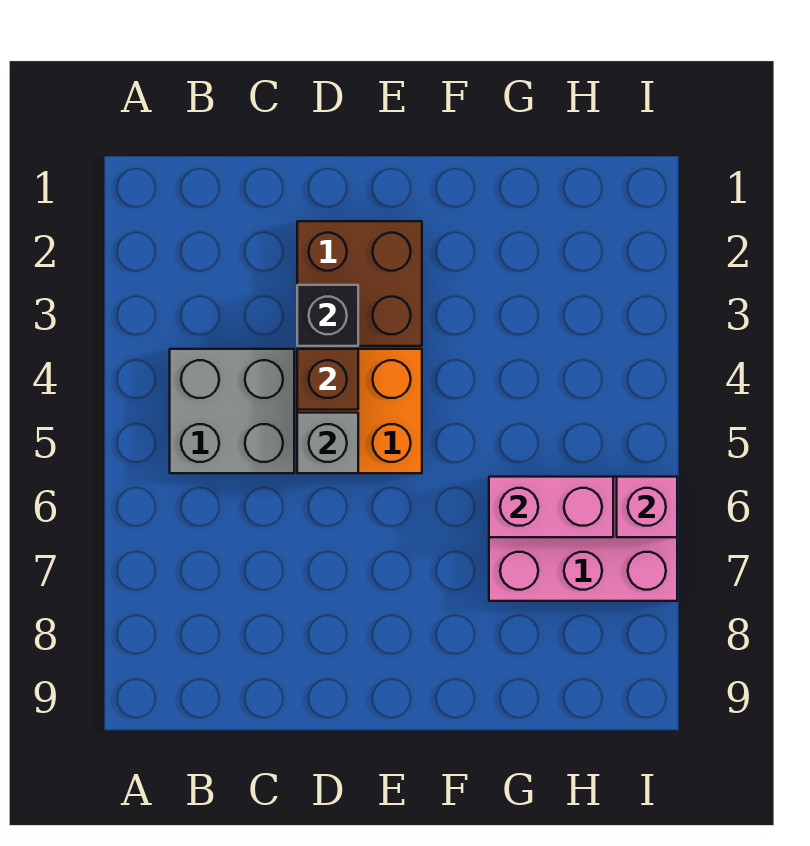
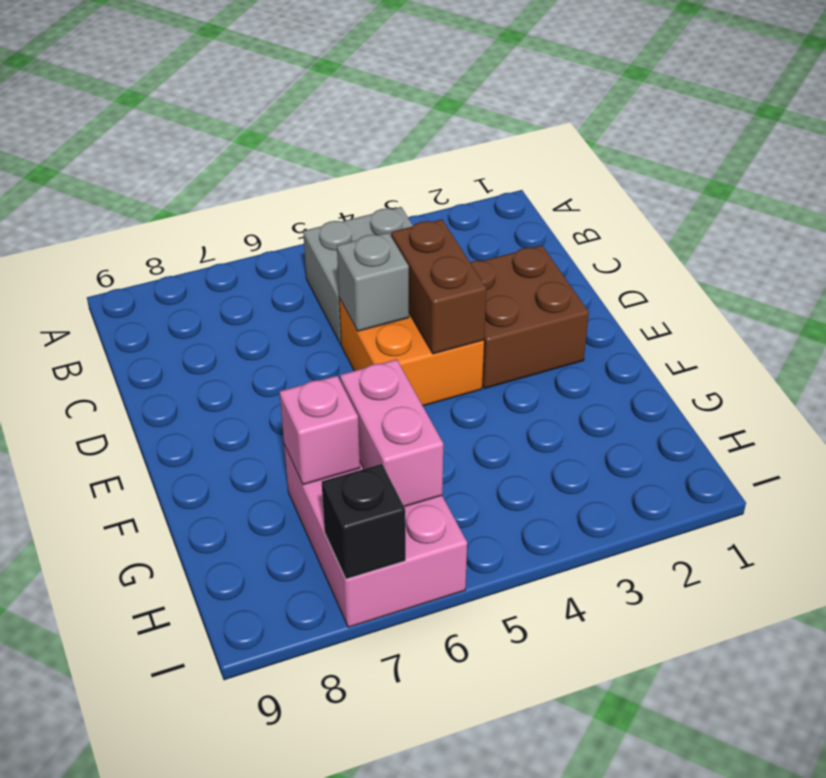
black brick D3 level 2 -> black brick I7 level 2
brown brick D4 level 2 -> brown brick D4:E4 level 2
pink brick I6 level 2 -> pink brick G7 level 2

